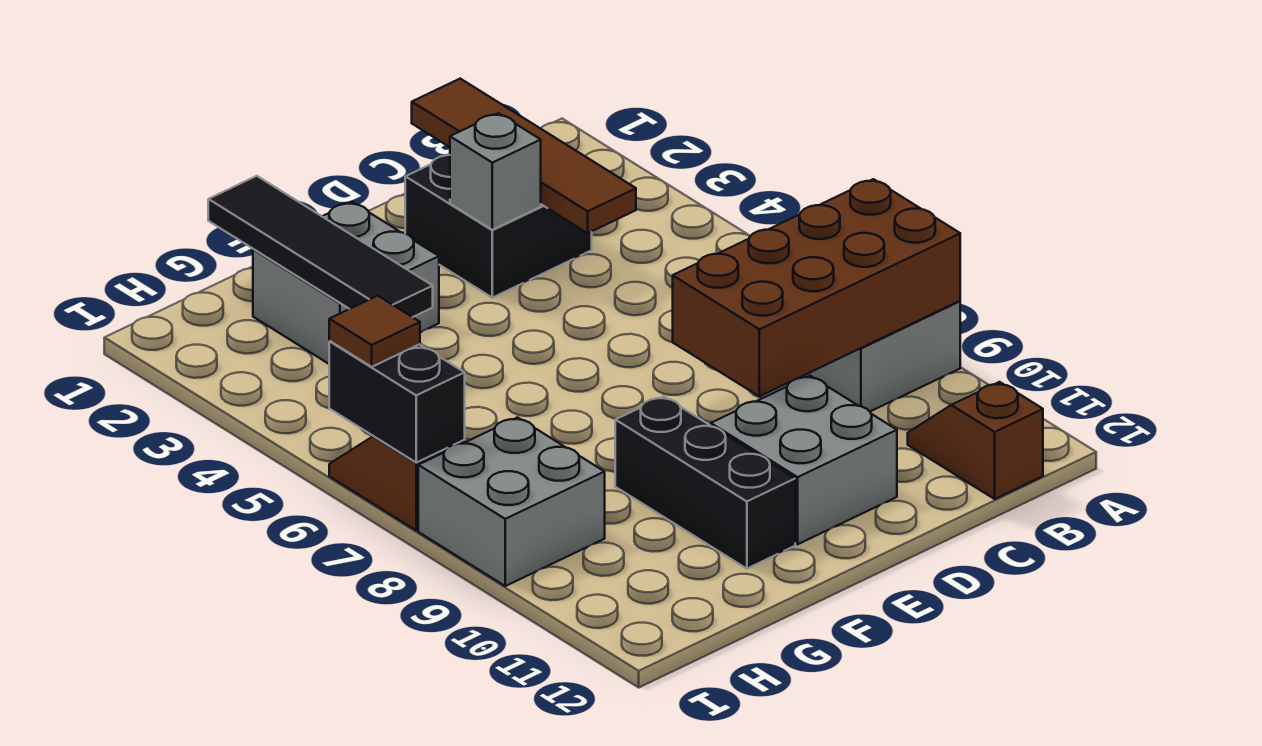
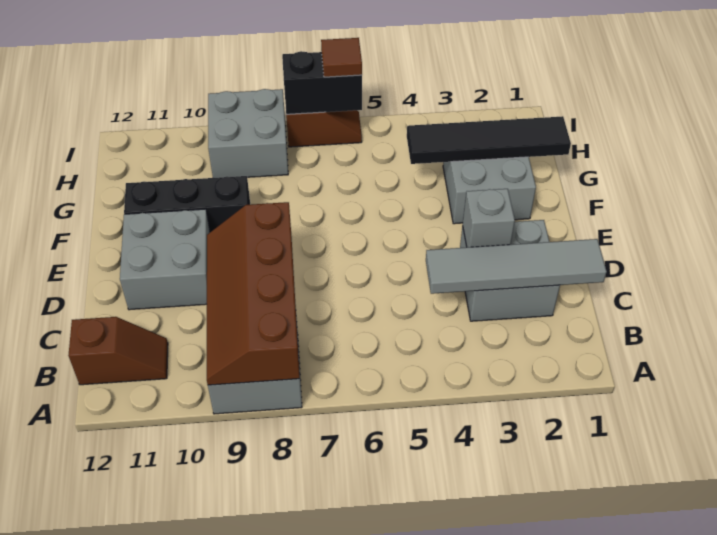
brown brick A8:D9 level 2 -> brown slope A8:D9 level 2 top 8
brown tile C1:C4 level 2 -> grey tile C1:C4 level 2
black brick C2:D3 level 1 -> grey brick C2:D3 level 1

